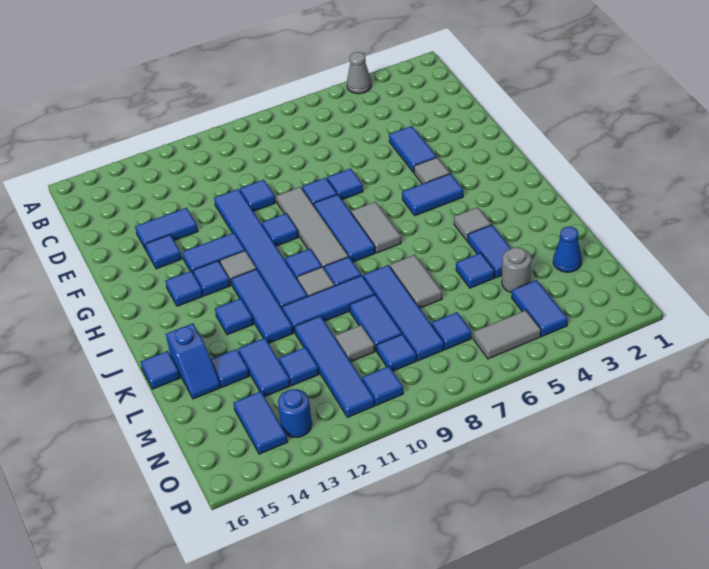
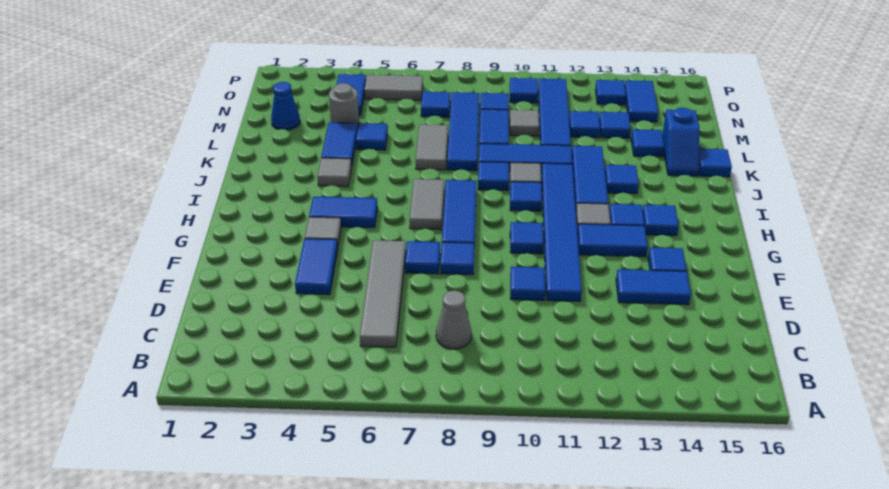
grey cone A4 level 1 -> grey cone C8 level 1
grey tile F9:I9 level 1 -> grey tile C6:F6 level 1
blue slope K15:L15 level 1 top K -> blue slope K15:L15 level 1 top L
blue tile L13:M13 level 1 -> blue tile M13 level 1
blue round brick O13 level 1 -> blue tile O13 level 1

